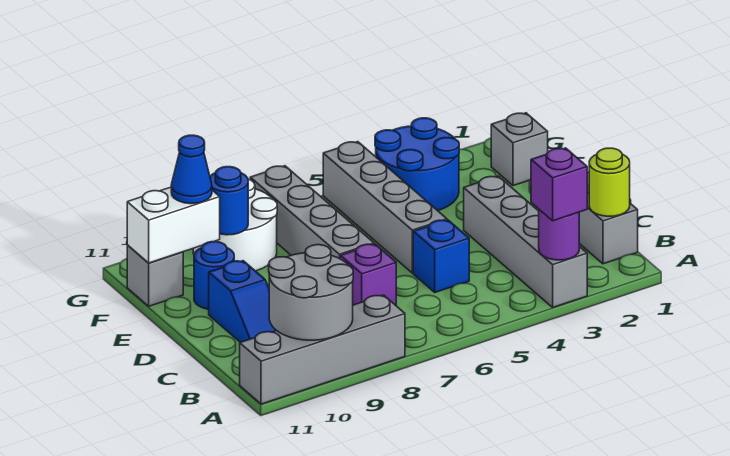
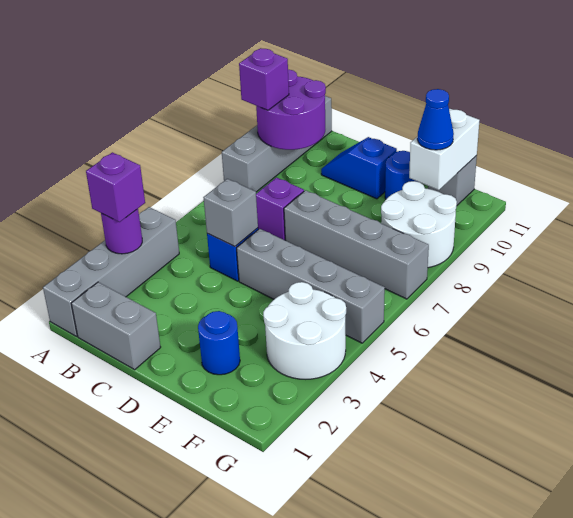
grey brick A3:D3 level 1 -> grey brick A1:A4 level 1
grey round brick A9:B10 level 2 -> purple round brick A9:B10 level 2
none -> purple brick A9 level 3
lime round brick B1 level 2 -> none
grey brick F1 level 1 -> grey brick C5 level 2
blue round brick F3:G4 level 1 -> white round brick F3:G4 level 1
blue round brick F9 level 2 -> blue round brick E2 level 1

